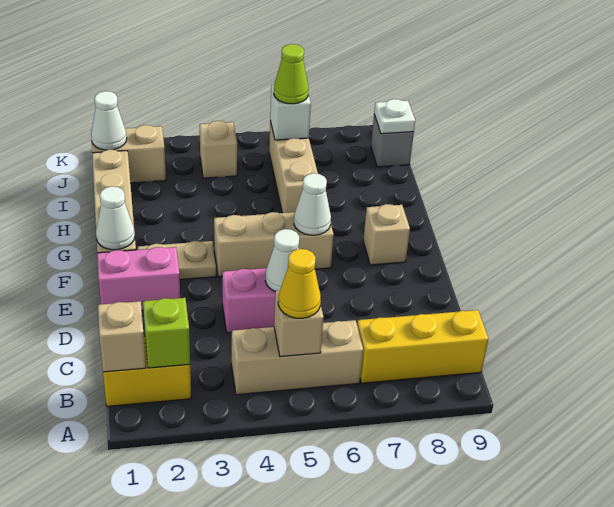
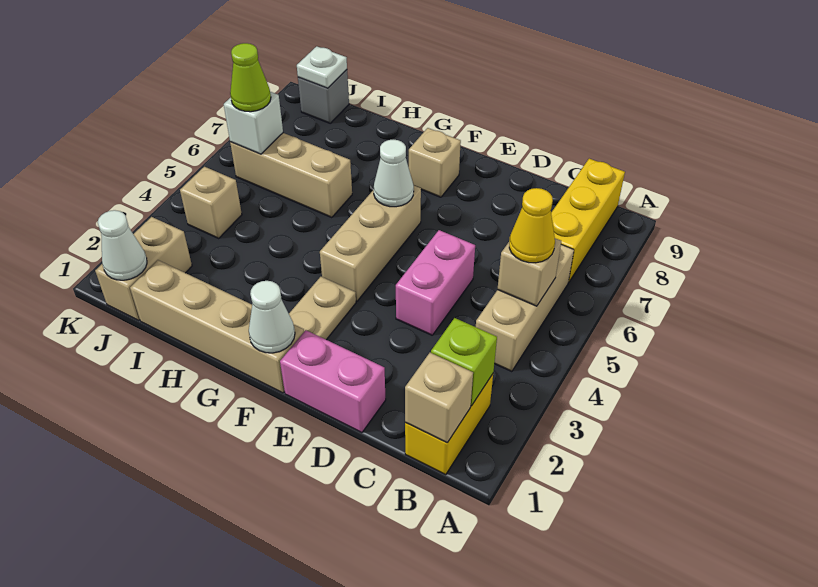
white cone D5 level 2 -> none
pink brick E1:E2 level 1 -> pink brick D1:E1 level 1

